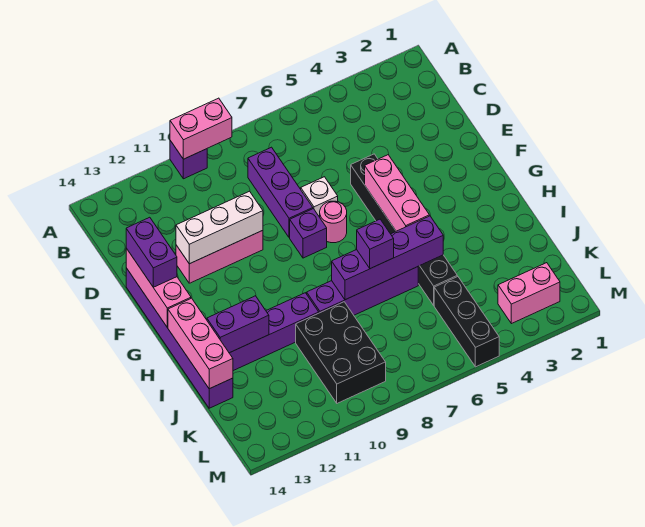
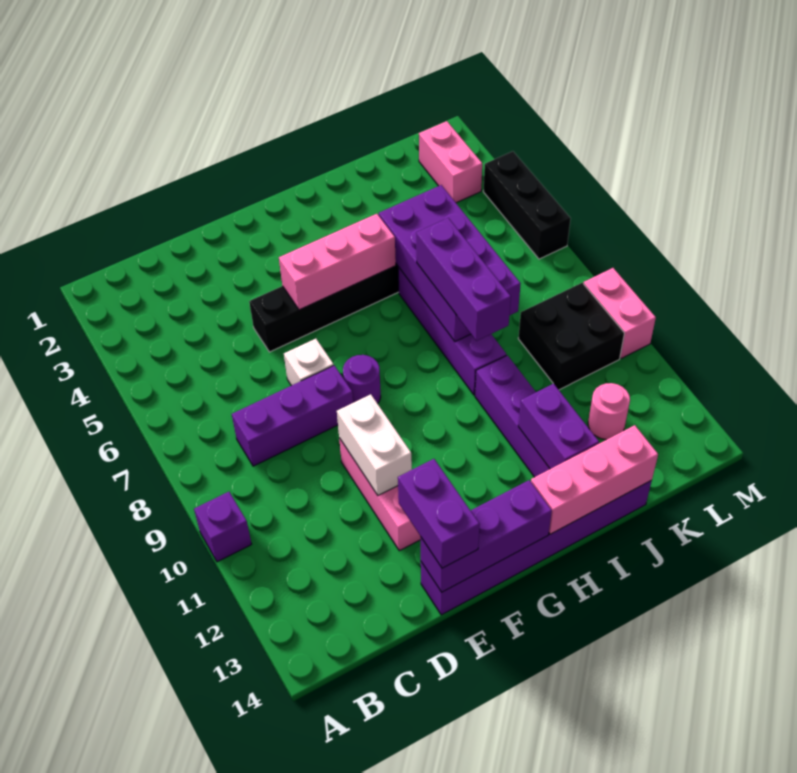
pink brick A9:A10 level 2 -> pink brick M9:M10 level 1
white brick E10:E12 level 2 -> white brick E10:E11 level 2
pink brick E14:G14 level 2 -> purple brick E14:G14 level 2
purple brick E14:F14 level 3 -> purple brick E13:E14 level 3
pink round brick F7 level 1 -> pink round brick K12 level 1
purple brick F8 level 1 -> purple round brick F8 level 1
purple brick I5:I8 level 2 -> purple brick I5:J8 level 2
purple brick I7 level 3 -> purple brick I7:I9 level 3
black brick J9:L10 level 1 -> black brick K9:L10 level 1
black brick K5:M5 level 1 -> black brick M4:M6 level 1

